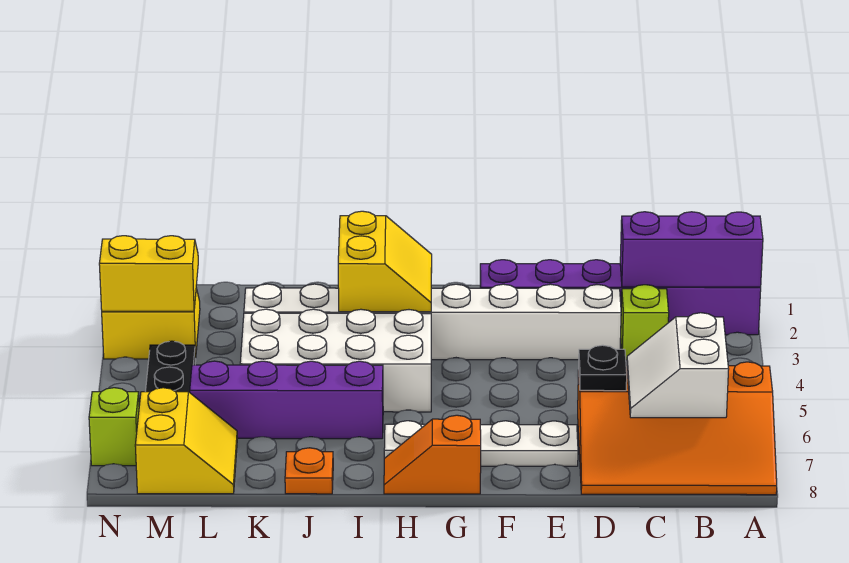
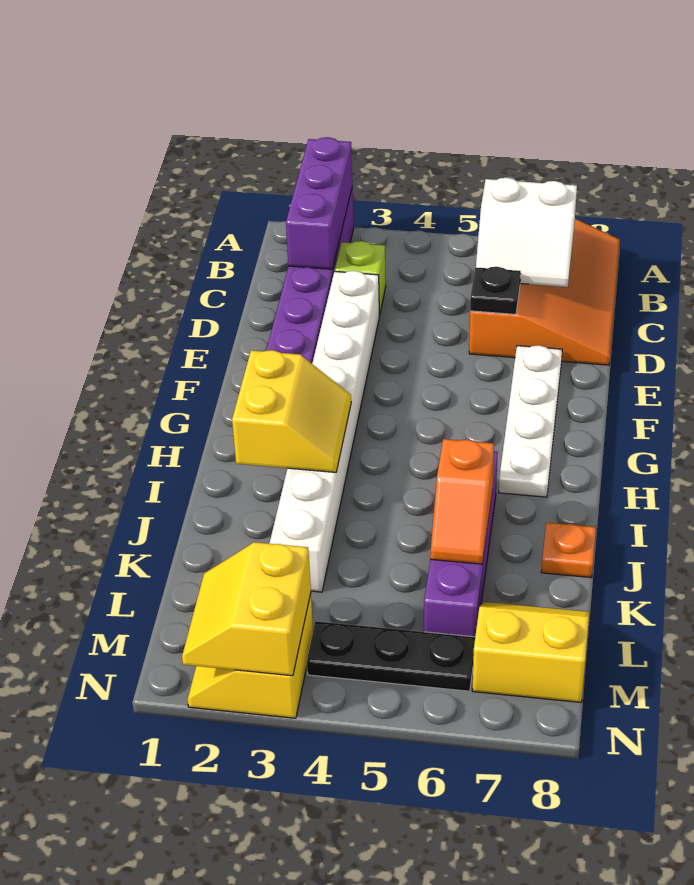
orange slope G8:H8 level 1 top G -> orange slope J6:K6 level 2 top J
yellow slope H2:I3 level 2 top I -> yellow slope H2:I3 level 2 top 2
white brick H4:K5 level 1 -> none
lime brick N7 level 1 -> none

